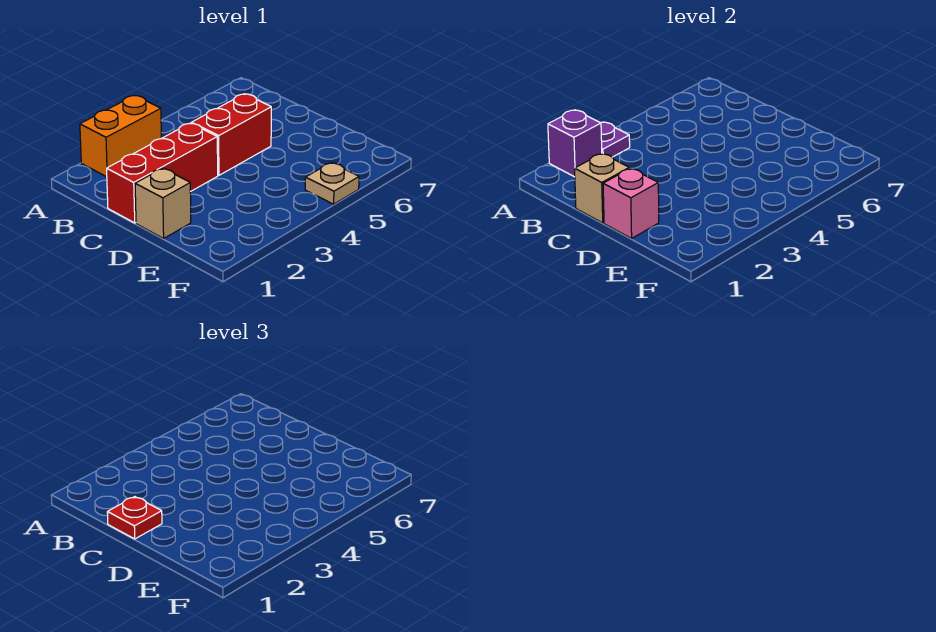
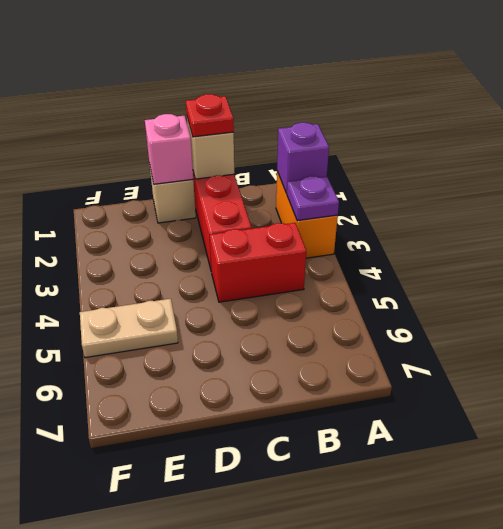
red brick C4:C5 level 1 -> red brick B4:C4 level 1
tan plate F5 level 1 -> tan plate E5:F5 level 1

